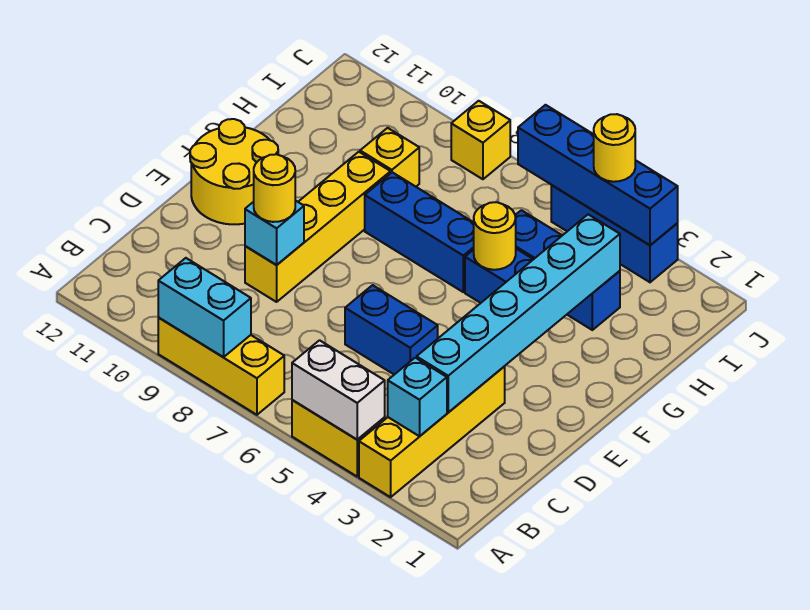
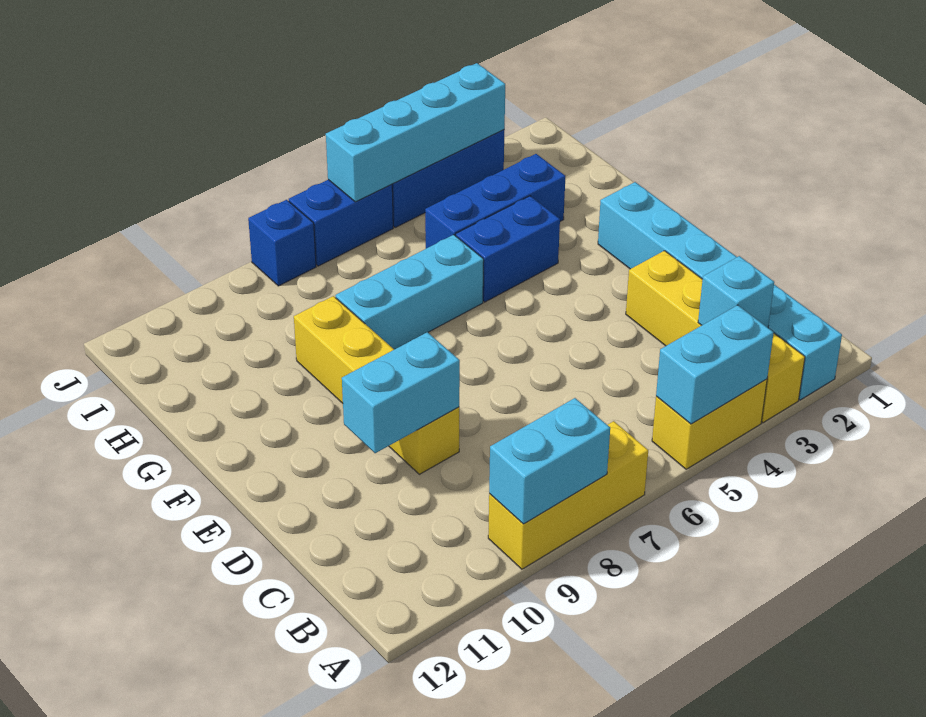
white brick A4:A5 level 2 -> cyan brick A4:A5 level 2
cyan brick C3:H3 level 2 -> cyan brick A2:F2 level 1
blue brick D5:D6 level 1 -> blue brick J6:J7 level 1
cyan brick D9 level 2 -> cyan brick D9:D10 level 2
yellow round brick D9 level 3 -> none
yellow round brick E11:F12 level 1 -> none
yellow round brick G5 level 2 -> none
blue brick G6:G8 level 1 -> cyan brick G6:G8 level 1
yellow brick H9 level 1 -> none
blue brick J3:J6 level 2 -> cyan brick J3:J6 level 2
yellow round brick J4 level 3 -> none
yellow brick J8 level 1 -> blue brick J8 level 1

